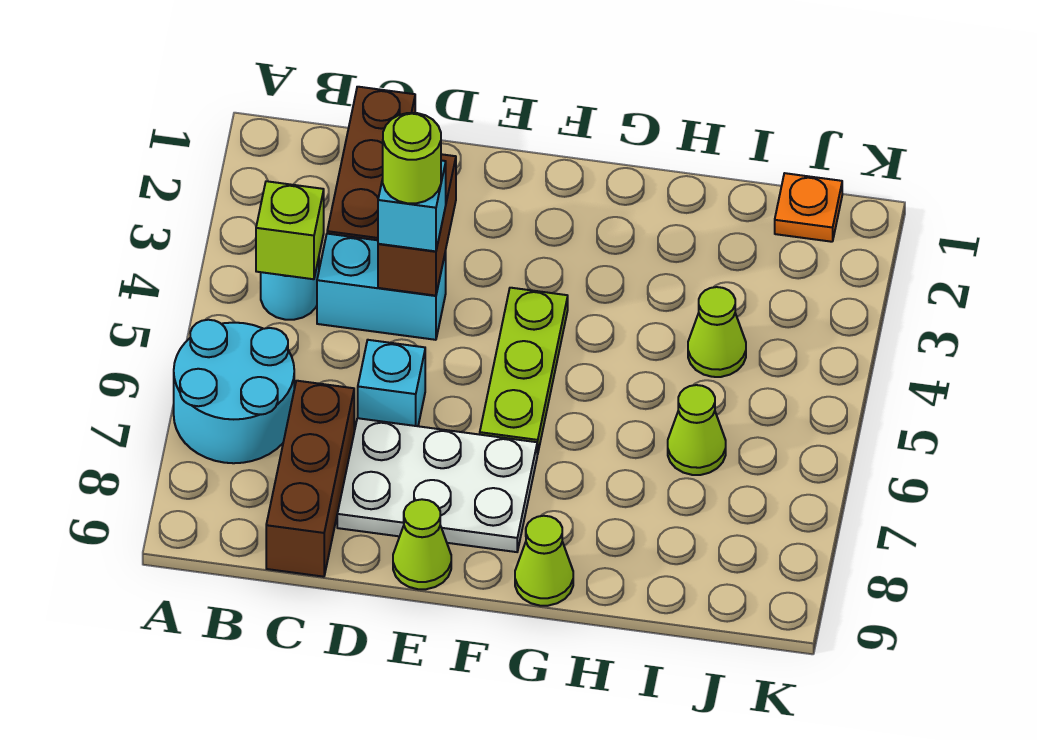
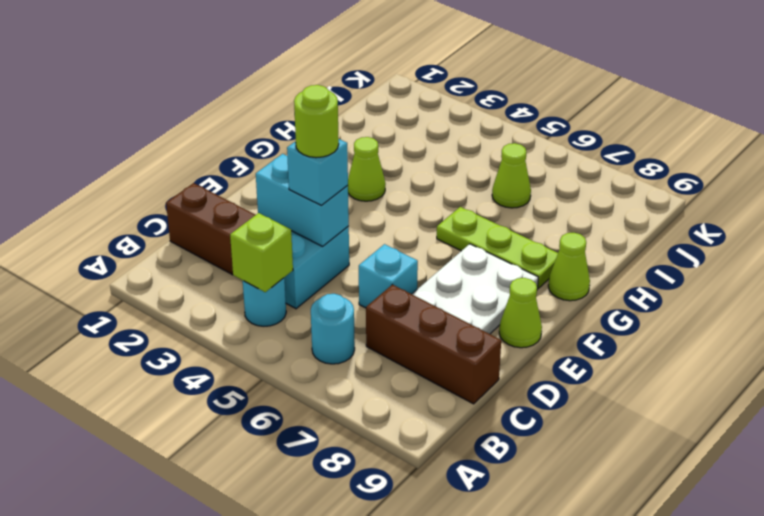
cyan round brick A6:B7 level 1 -> cyan round brick B6 level 1
brown brick D3:D4 level 2 -> cyan brick D3:D4 level 2
lime plate F4:F6 level 1 -> lime plate G6:G8 level 1
lime cone I4 level 1 -> lime cone G3 level 1
orange plate J1 level 1 -> none

